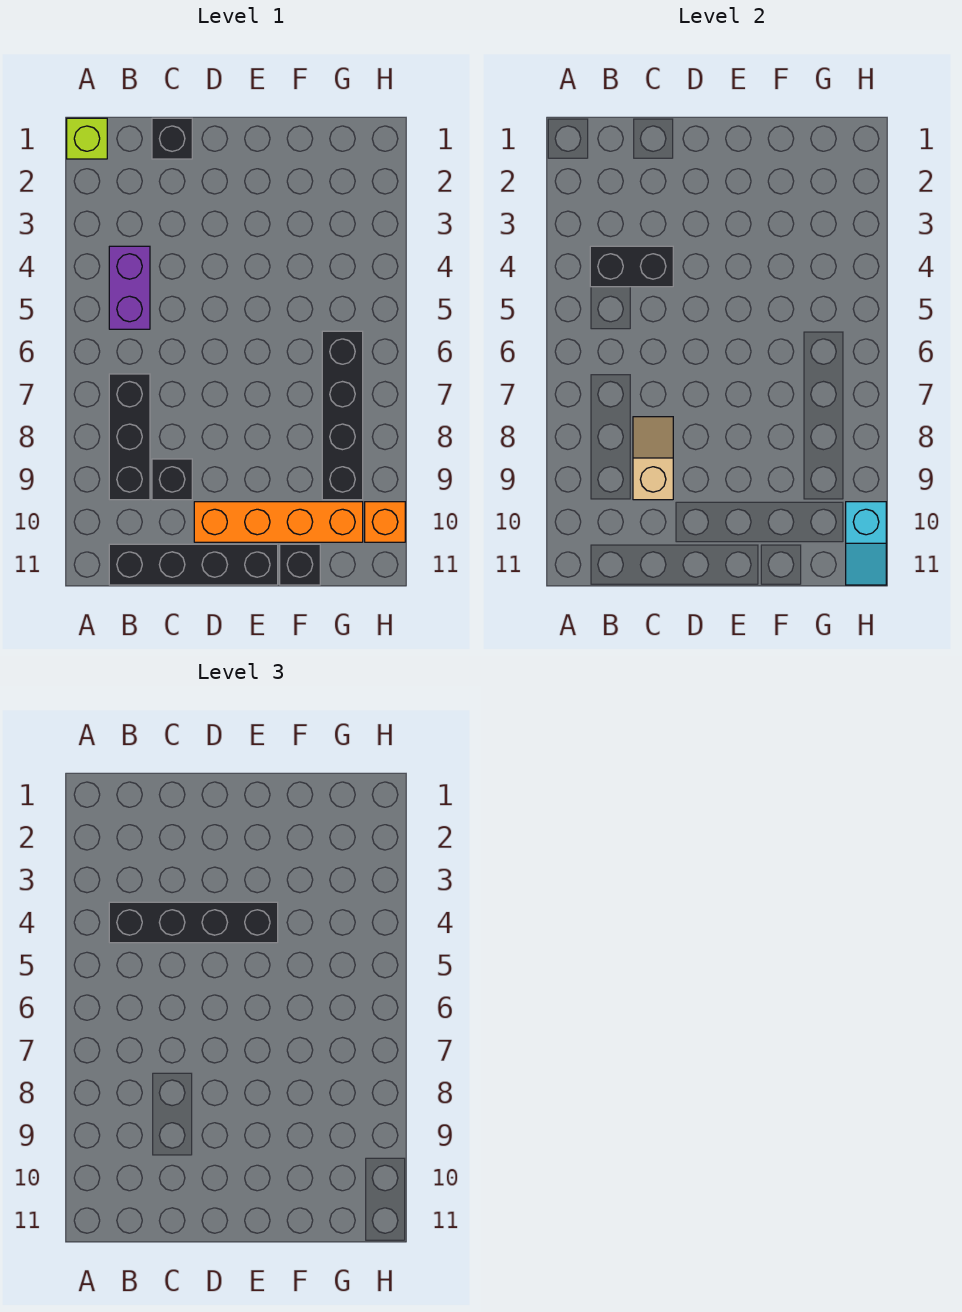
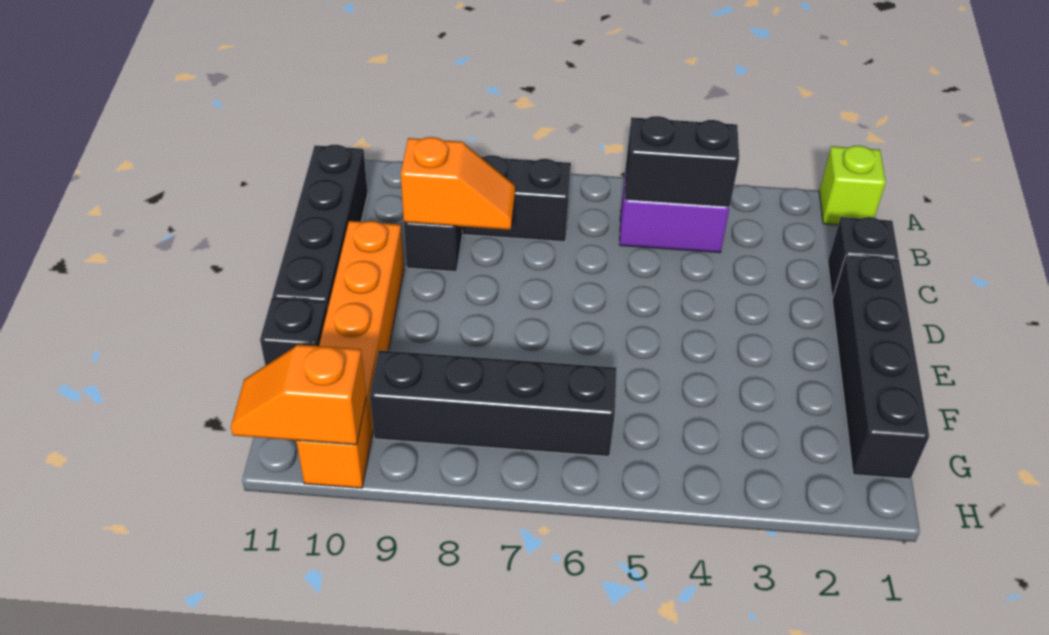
black brick B4:C4 level 2 -> black brick B4:B5 level 2
black brick B4:E4 level 3 -> black brick D1:G1 level 1
tan slope C8:C9 level 2 top 9 -> orange slope C8:C9 level 2 top 9
cyan slope H10:H11 level 2 top 10 -> orange slope H10:H11 level 2 top 10

